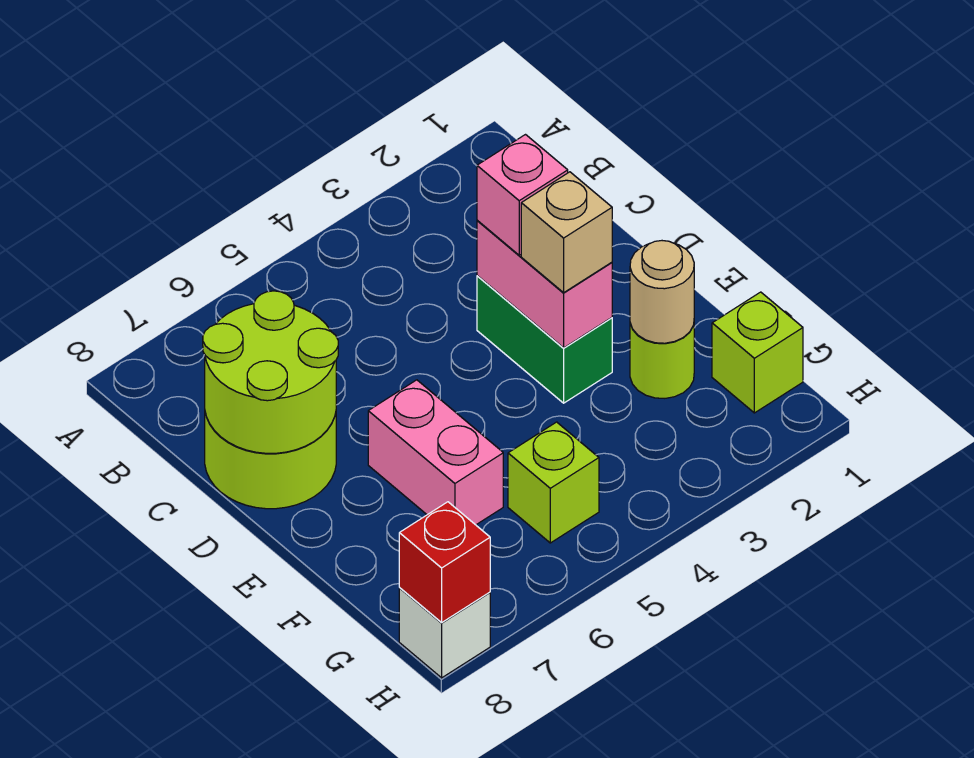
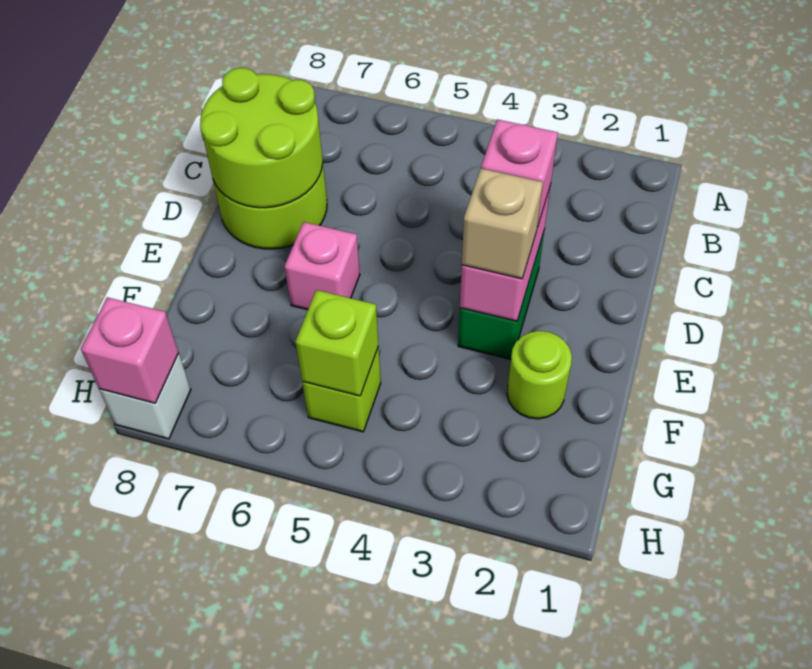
pink brick E6:F6 level 1 -> pink brick E6 level 1
tan round brick F2 level 2 -> none
lime brick G1 level 1 -> lime brick G5 level 2
red brick H8 level 2 -> pink brick H8 level 2

